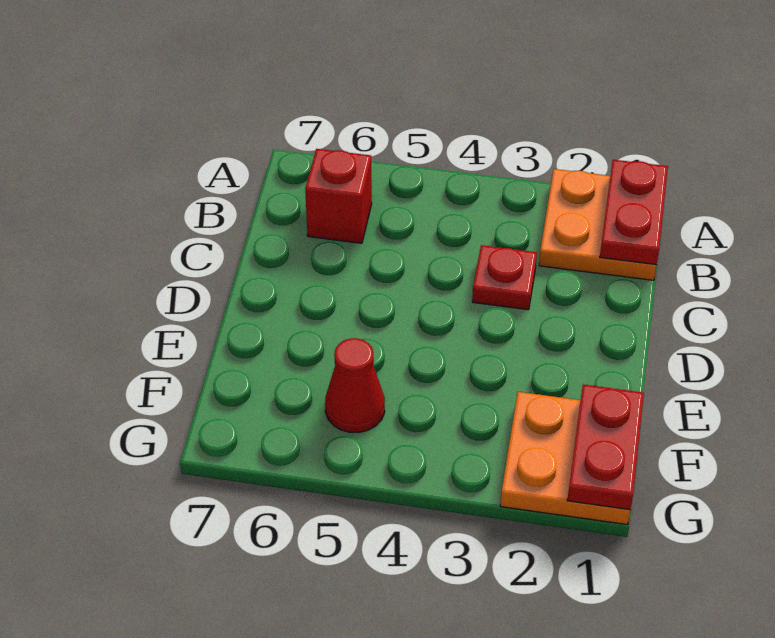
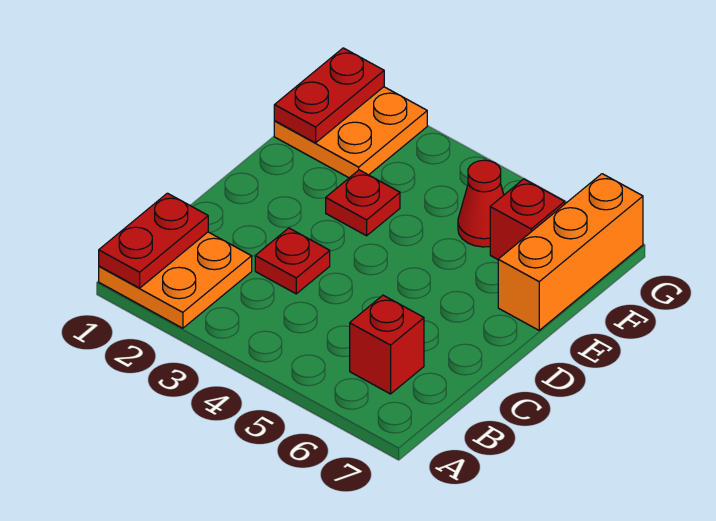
none -> red plate E3 level 1
none -> orange brick E7:G7 level 1
none -> red brick F6 level 1

